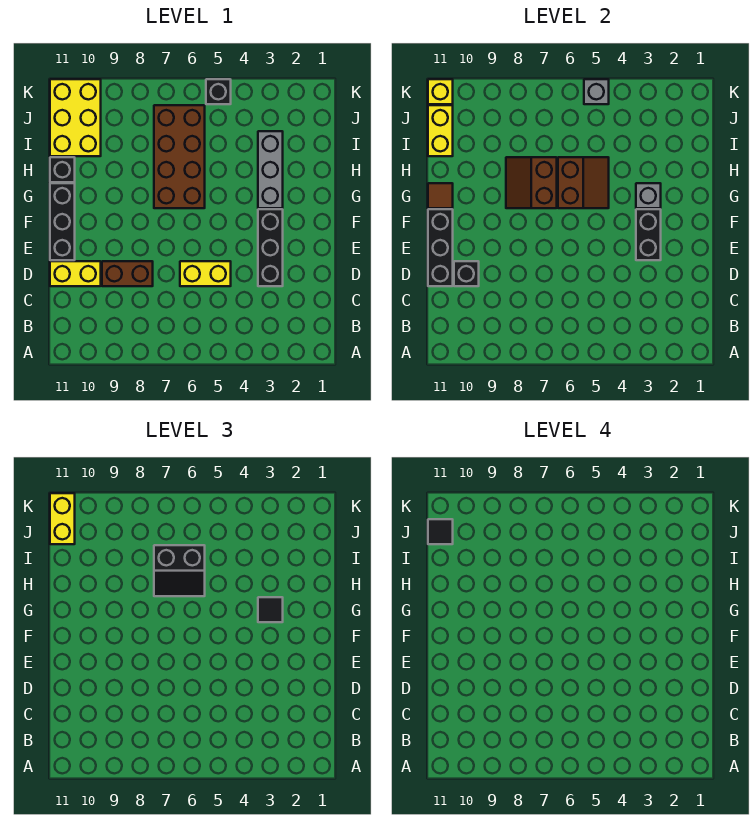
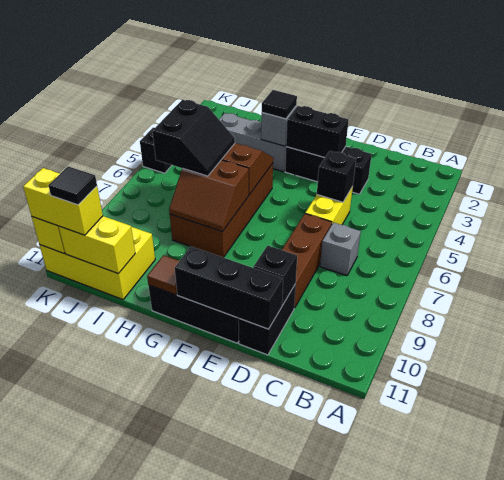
brown brick D8:D9 level 1 -> brown brick D7:D9 level 1
yellow brick D10:D11 level 1 -> black brick D10:D11 level 1
brown brick G6:J7 level 1 -> brown brick G5:H8 level 1
black brick H11 level 1 -> black brick D5 level 2
grey brick K5 level 2 -> grey brick C7 level 1

